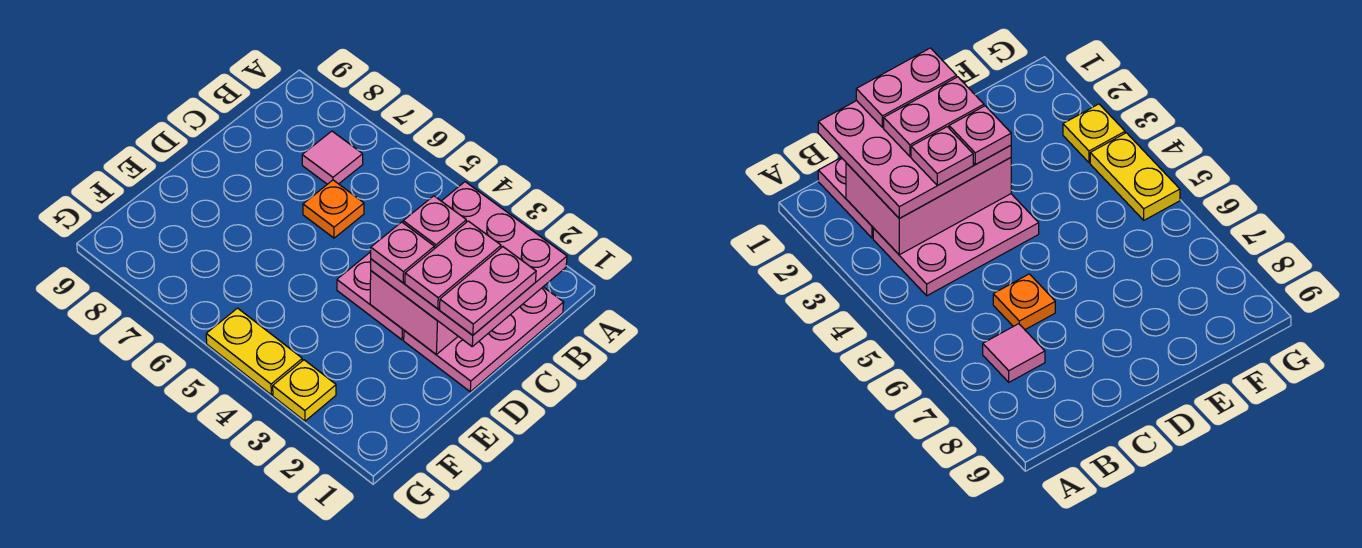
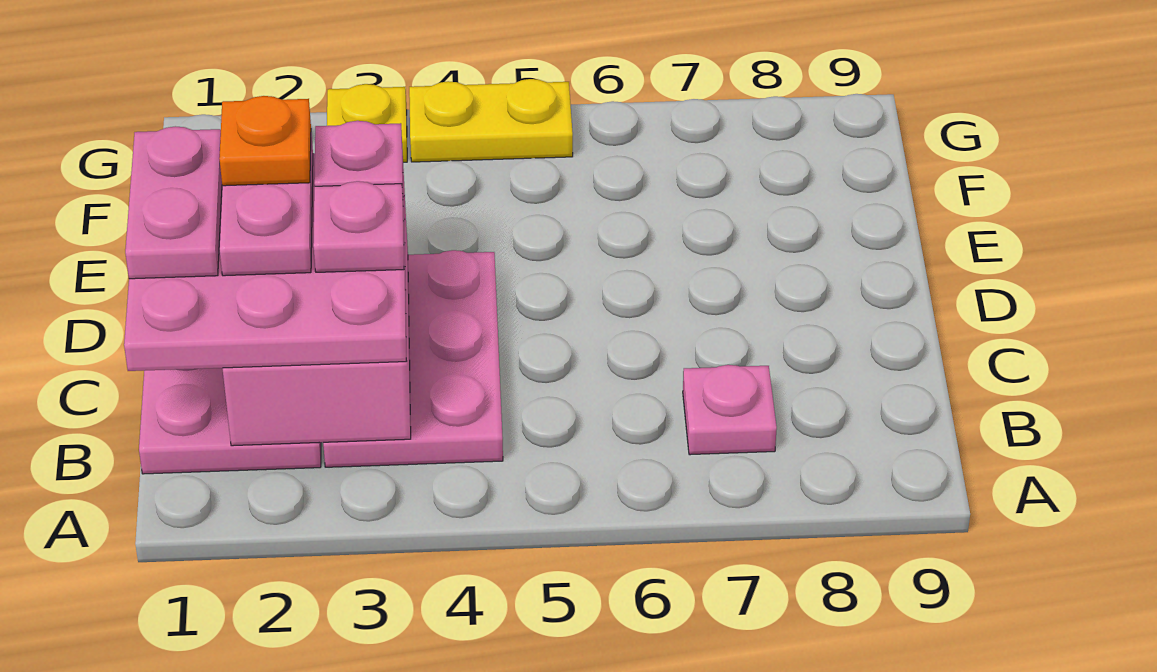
pink tile B7 level 1 -> pink plate B7 level 1
orange plate C6 level 1 -> orange plate D2 level 5

